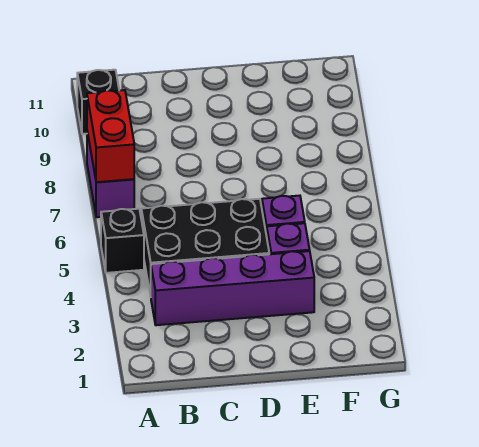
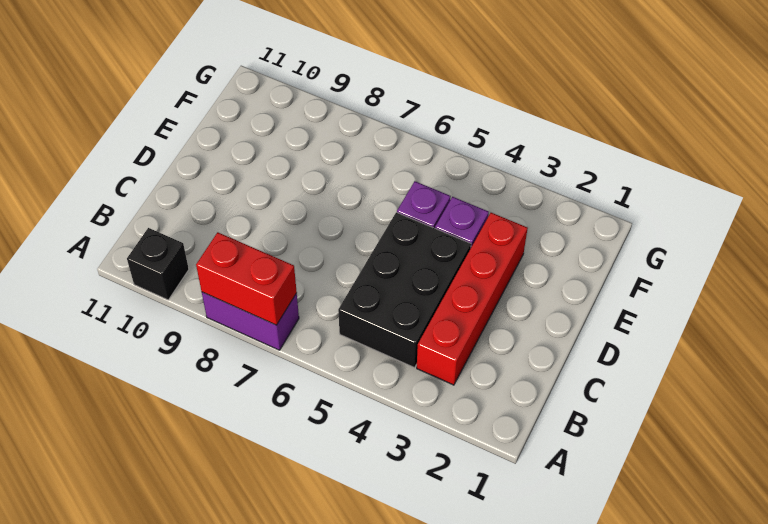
black brick A5 level 1 -> none
purple brick B3:E3 level 1 -> red brick B3:E3 level 1

